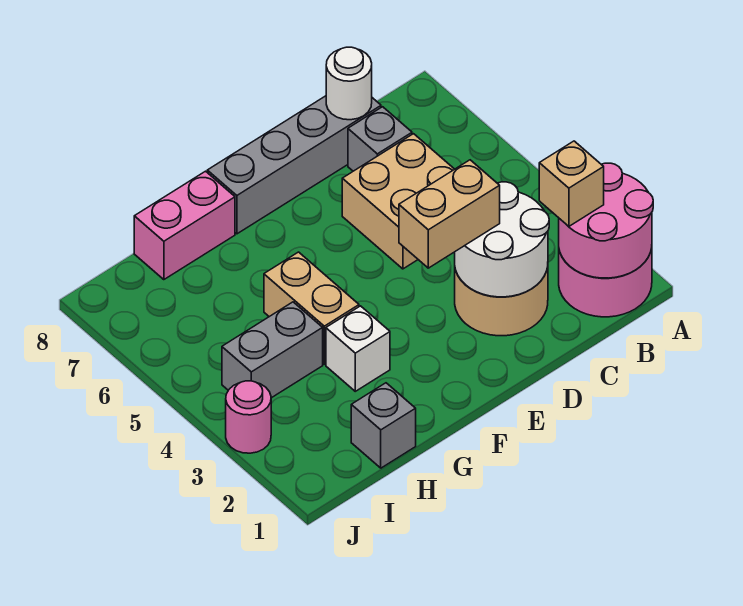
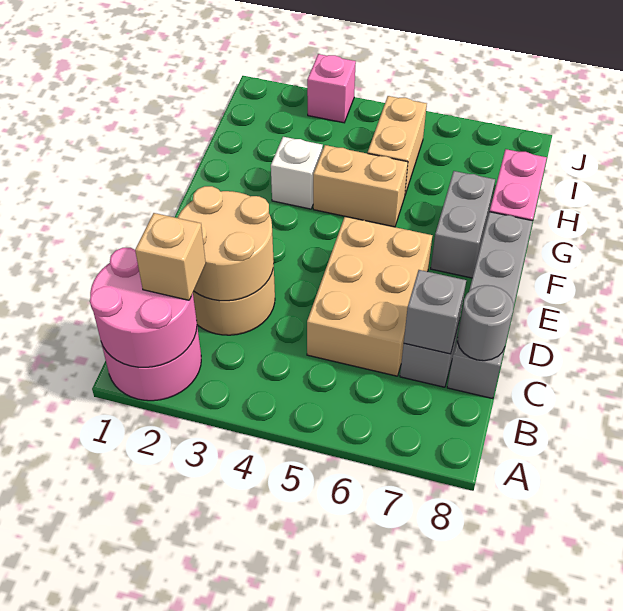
white round brick C2:D3 level 2 -> tan round brick C2:D3 level 2
tan brick C5:D6 level 1 -> tan brick C5:E6 level 1
white round brick C8 level 2 -> grey round brick C8 level 2
tan brick D3:E3 level 3 -> tan brick H5:I5 level 1
grey brick H1 level 1 -> grey brick C7 level 2
grey brick H4:I4 level 1 -> grey brick F7:G7 level 1
pink round brick J3 level 1 -> pink brick J3 level 1

